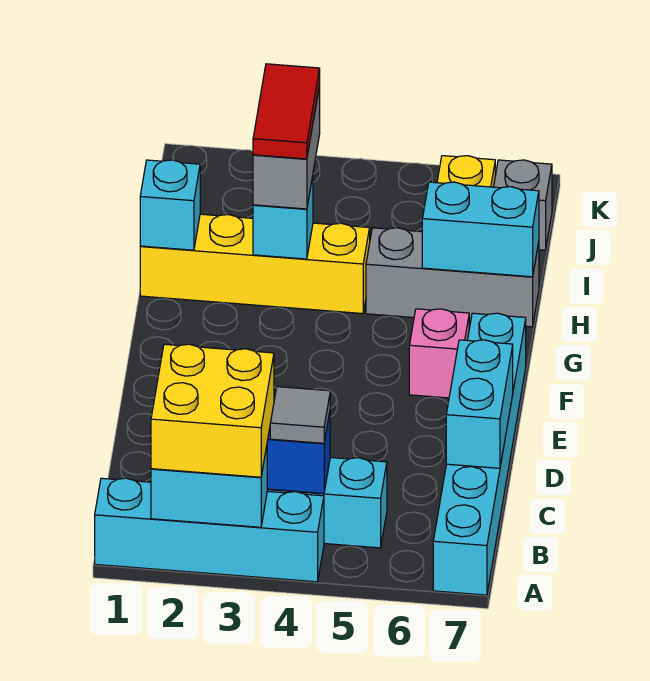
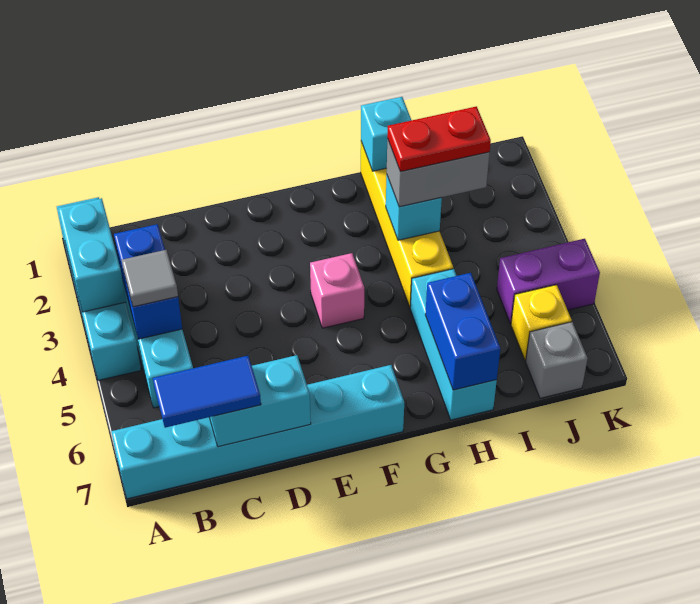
yellow brick A2:B3 level 3 -> none
none -> blue tile B7:C7 level 3
pink brick F6 level 1 -> pink brick F4 level 1
red tile H3:I3 level 4 -> red plate H3:I3 level 4
grey brick H5:H7 level 1 -> cyan brick H5:H7 level 1
cyan brick H6:H7 level 2 -> blue brick H6:H7 level 2
none -> purple brick J5:K5 level 1

